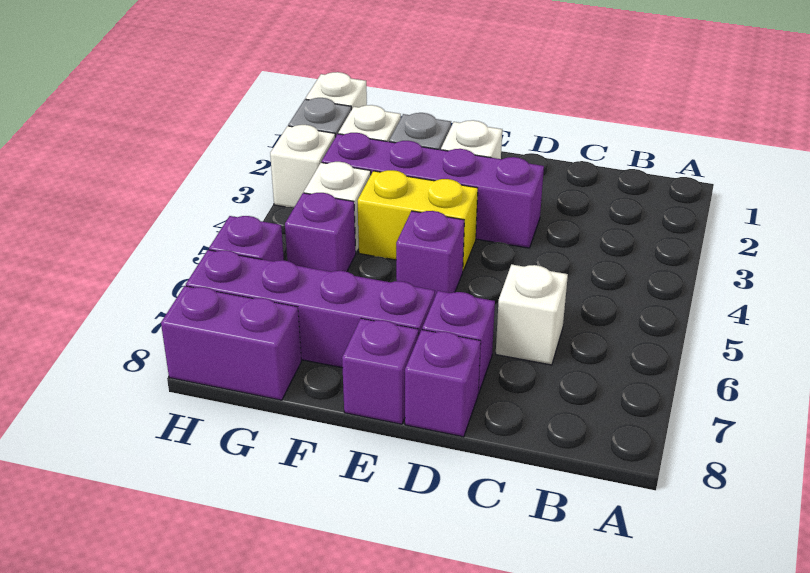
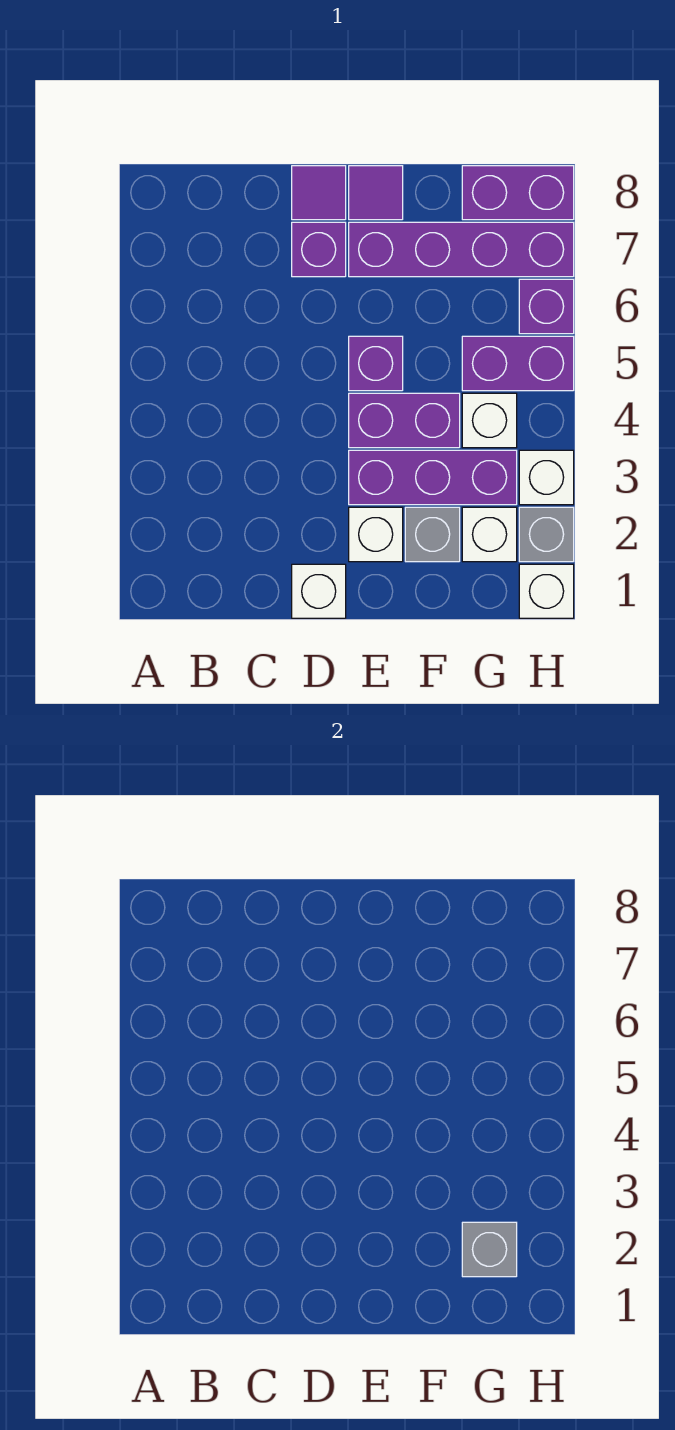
white brick C6 level 1 -> white brick D1 level 1
purple brick D3:G3 level 1 -> purple brick E3:G3 level 1
purple brick D8 level 1 -> purple tile D8 level 1
yellow brick E4:F4 level 1 -> purple brick E4:F4 level 1
purple brick E8 level 1 -> purple tile E8 level 1
none -> grey brick G2 level 2
purple brick G5 level 1 -> purple brick G5:H5 level 1

